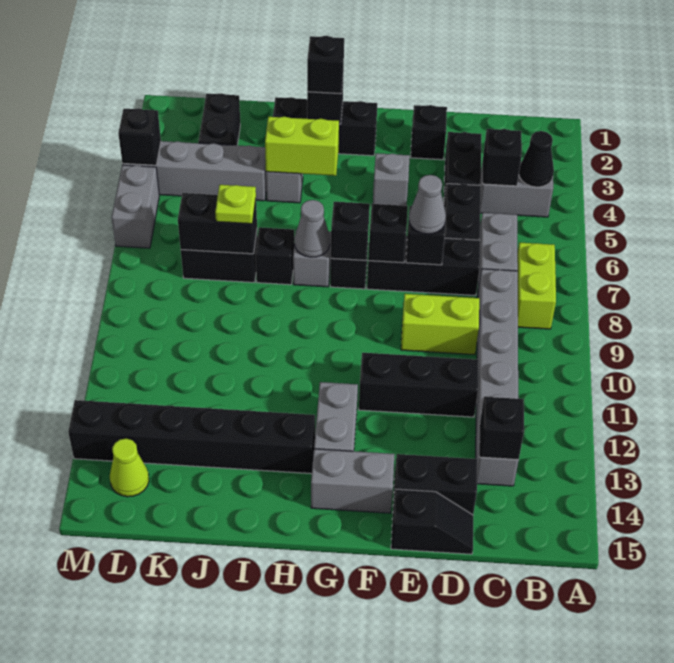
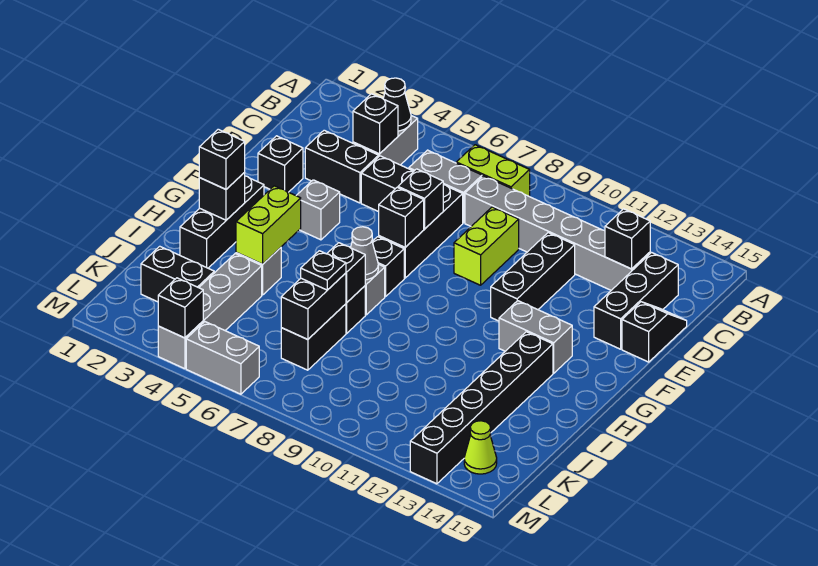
black brick D14:E14 level 1 -> black brick C14:E14 level 1
grey cone E7 level 3 -> none
grey brick F14:G14 level 1 -> none
black brick G7 level 2 -> black brick I7 level 2
lime plate J7 level 3 -> black plate J7 level 3

